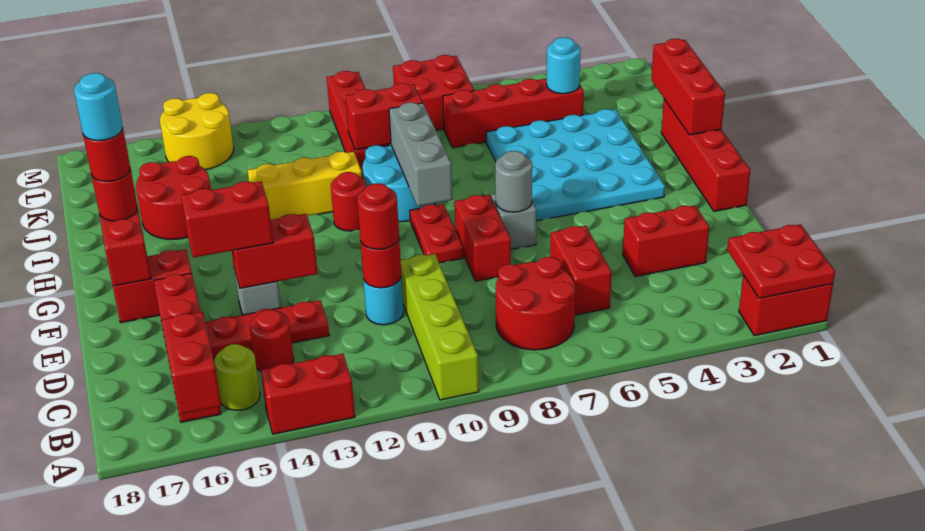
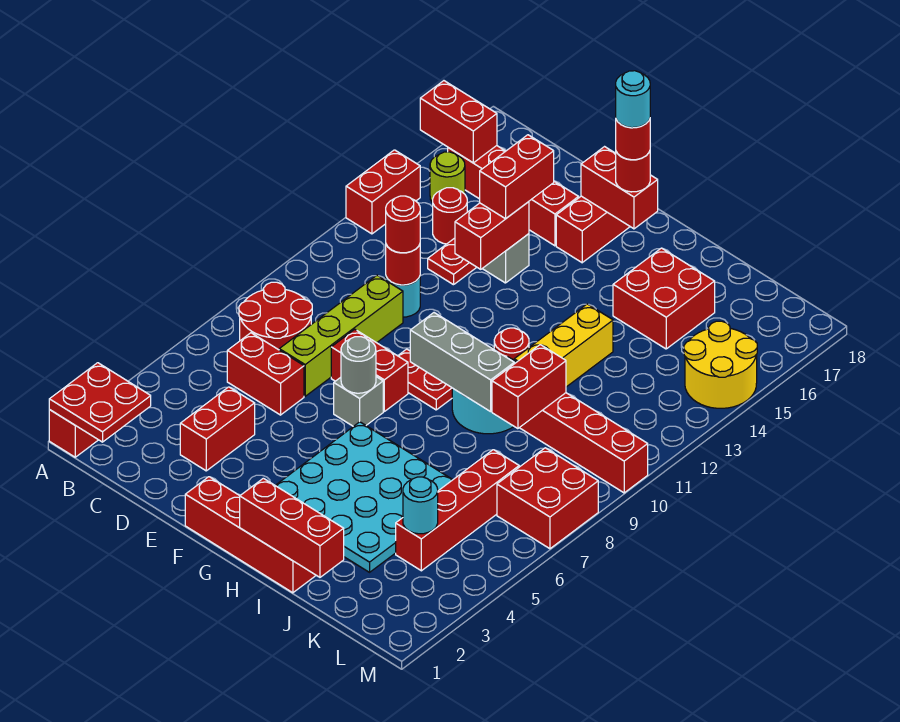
lime brick A10:D10 level 1 -> lime brick D7:D10 level 1
red round brick I15:J16 level 1 -> red brick I15:J16 level 1

